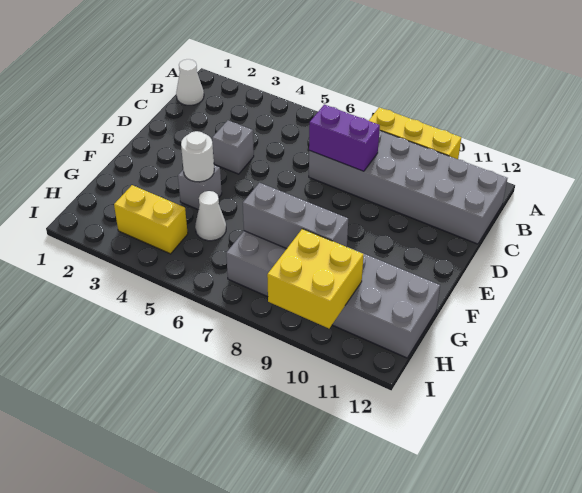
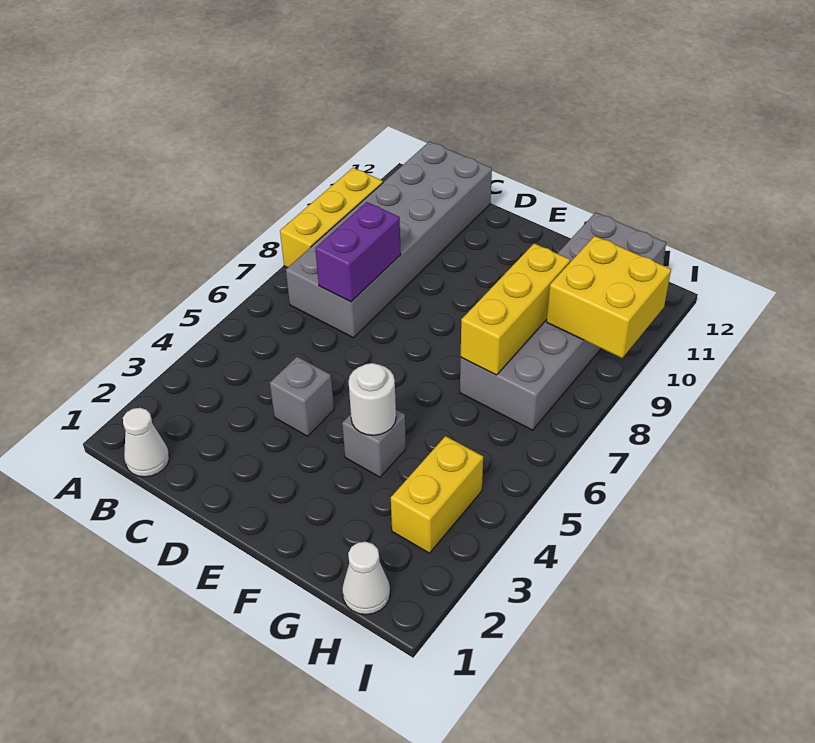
white cone G5 level 1 -> white cone H1 level 1
grey brick G7:G9 level 2 -> yellow brick G7:G9 level 2

